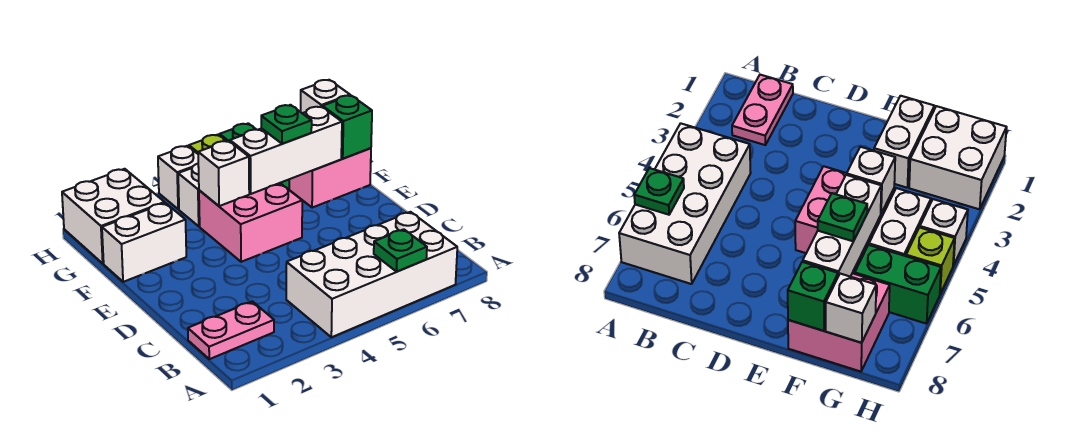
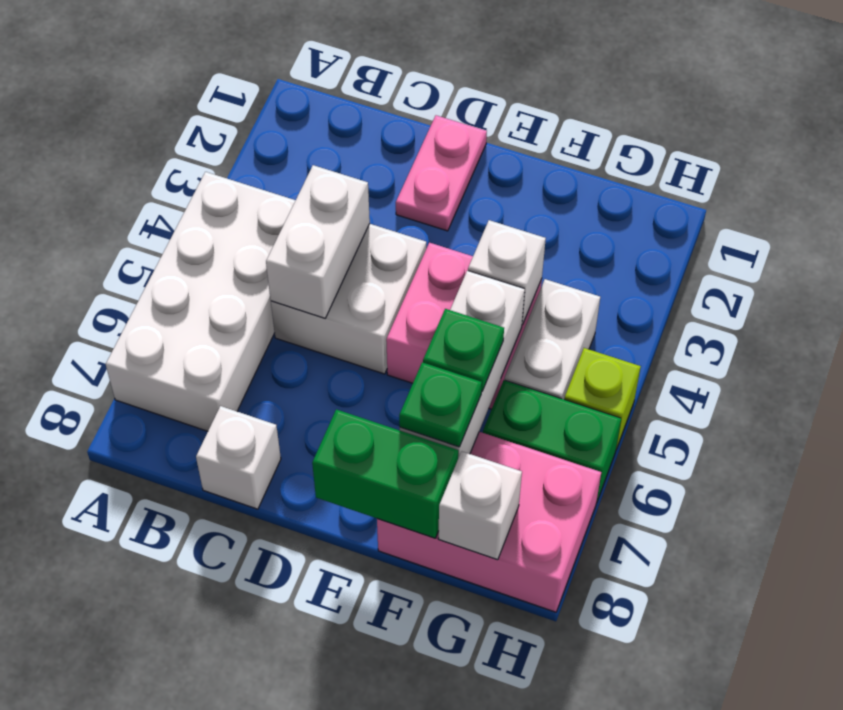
green plate A6 level 2 -> green plate F7 level 3
pink plate B1:B2 level 1 -> pink plate D1:D2 level 1
white brick F1:F2 level 1 -> white brick C4:C5 level 2
pink brick F7:G8 level 1 -> pink brick F7:H8 level 1
green brick F8 level 2 -> green brick E8:F8 level 2
white brick G1:H2 level 1 -> white brick C4:D5 level 1
white brick H4 level 1 -> white brick C8 level 1

